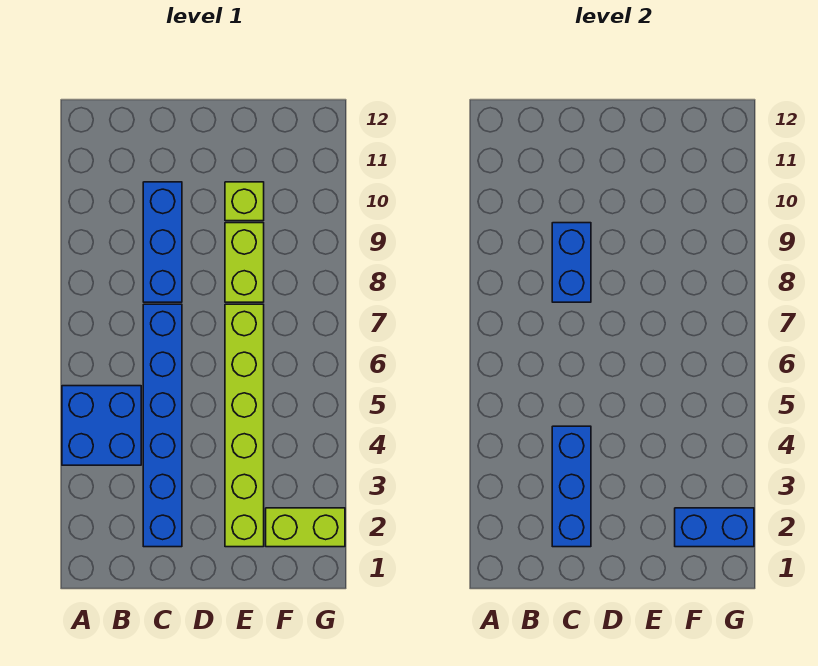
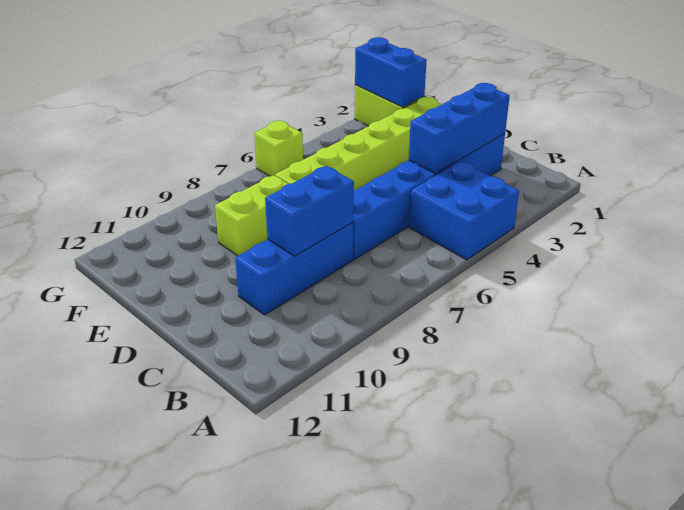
lime brick E10 level 1 -> lime brick G6 level 1

